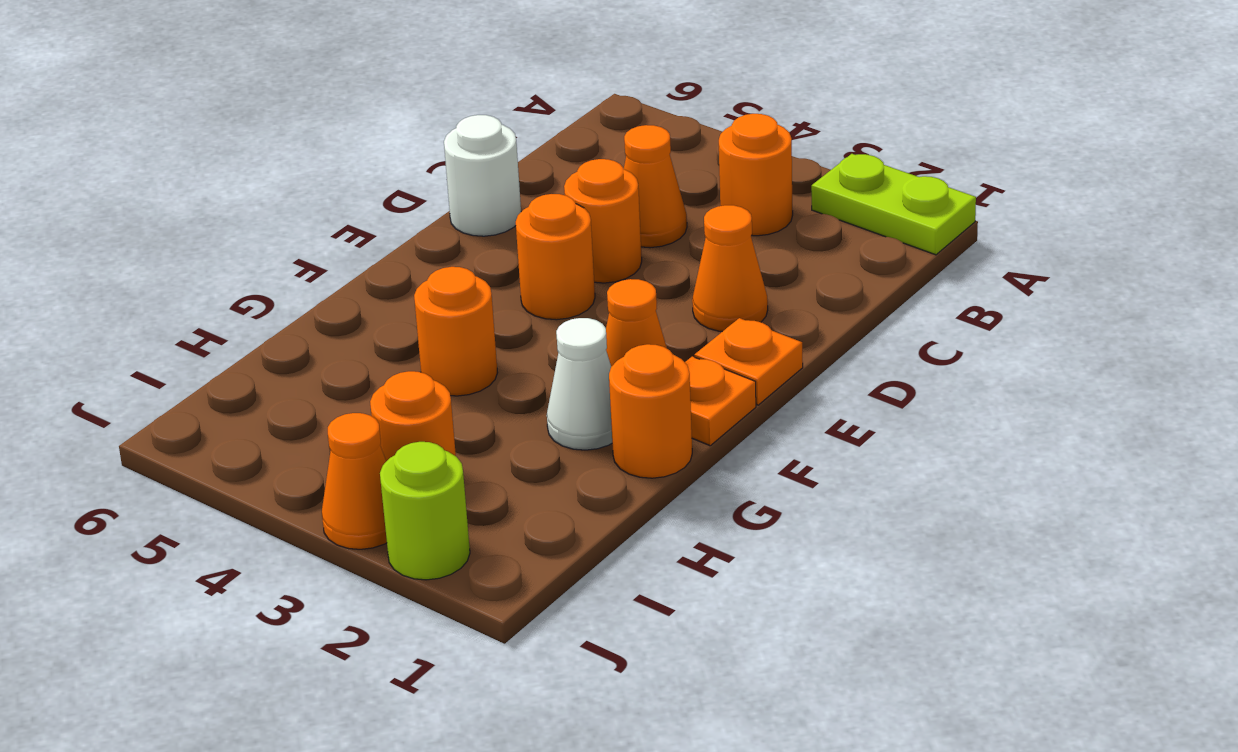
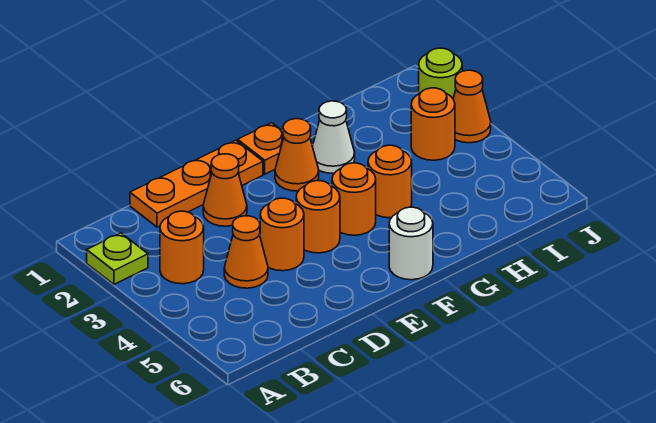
lime plate A1:A2 level 1 -> lime plate A2 level 1
white round brick D6 level 1 -> white round brick F6 level 1
orange plate E1 level 1 -> orange plate C1:E1 level 1
orange round brick G1 level 1 -> orange round brick F4 level 1

